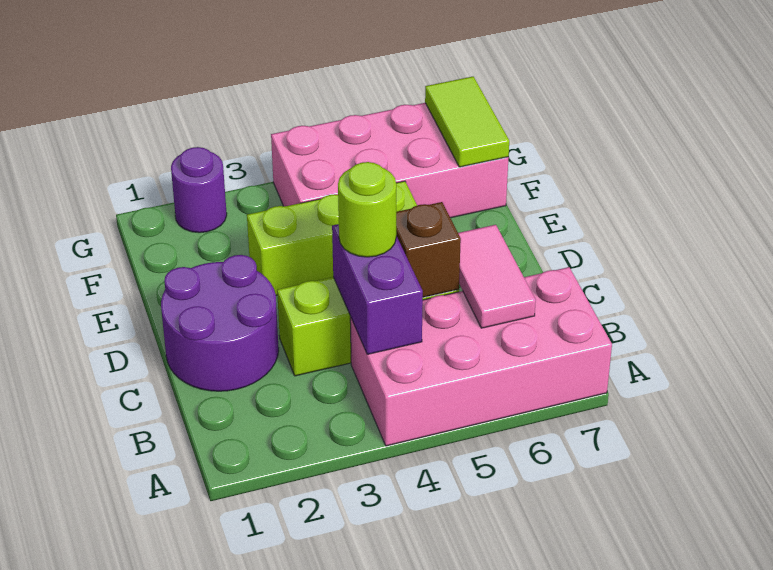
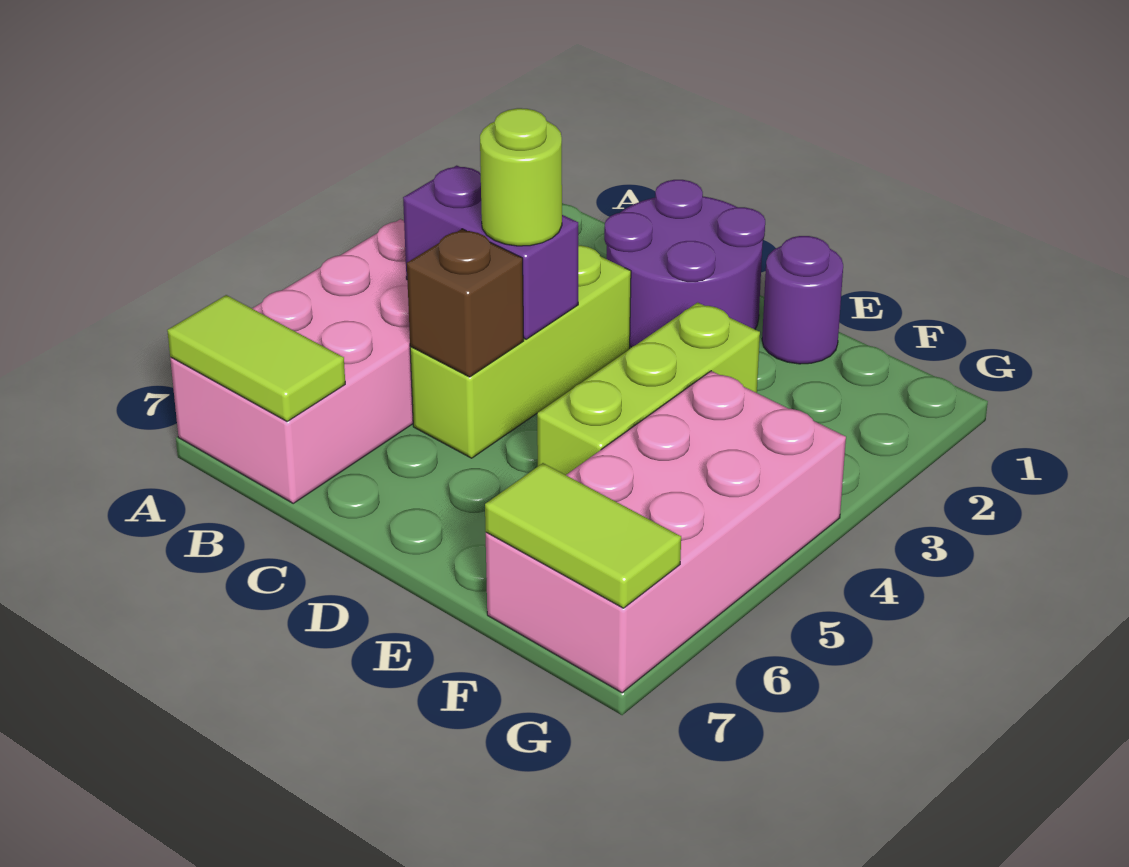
none -> lime tile A7:B7 level 2
pink tile B6:C6 level 2 -> none
purple round brick G2 level 1 -> purple round brick E1 level 1

